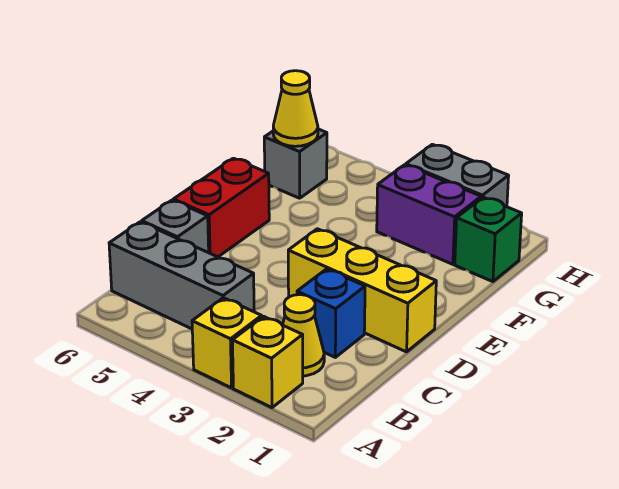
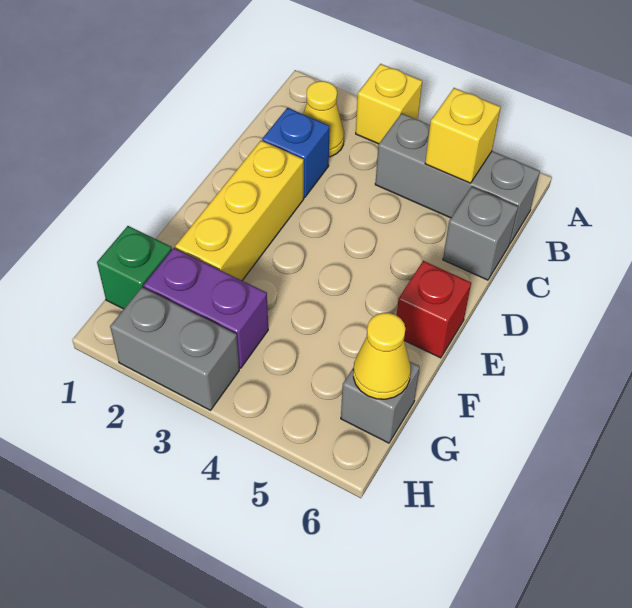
yellow brick A2 level 1 -> yellow brick B5 level 2
yellow brick D1:D3 level 1 -> yellow brick D2:F2 level 1
red brick D6:E6 level 1 -> red brick E6 level 1

